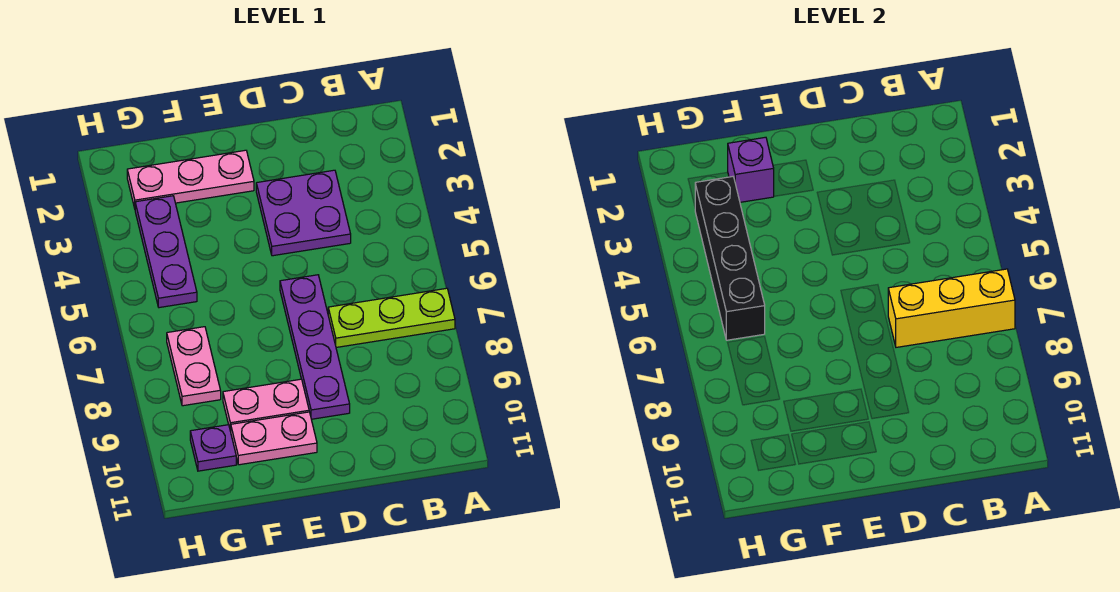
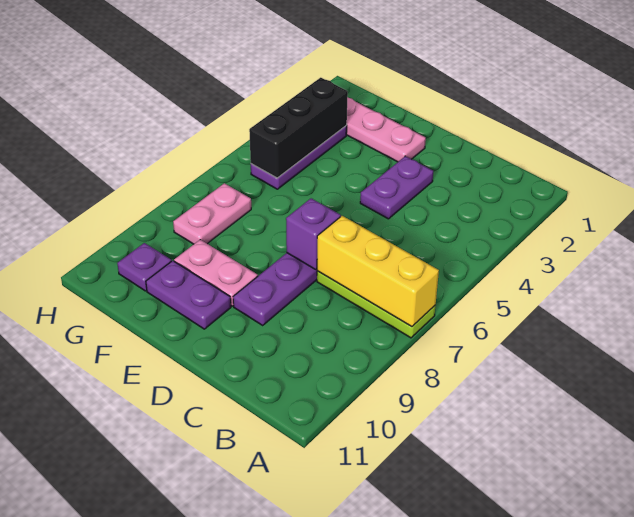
purple plate C3:D4 level 1 -> purple plate D3:D4 level 1
pink plate E10:F10 level 1 -> purple plate E10:F10 level 1
purple brick F2 level 2 -> purple brick D7 level 2
black brick G3:G6 level 2 -> black brick G3:G5 level 2

